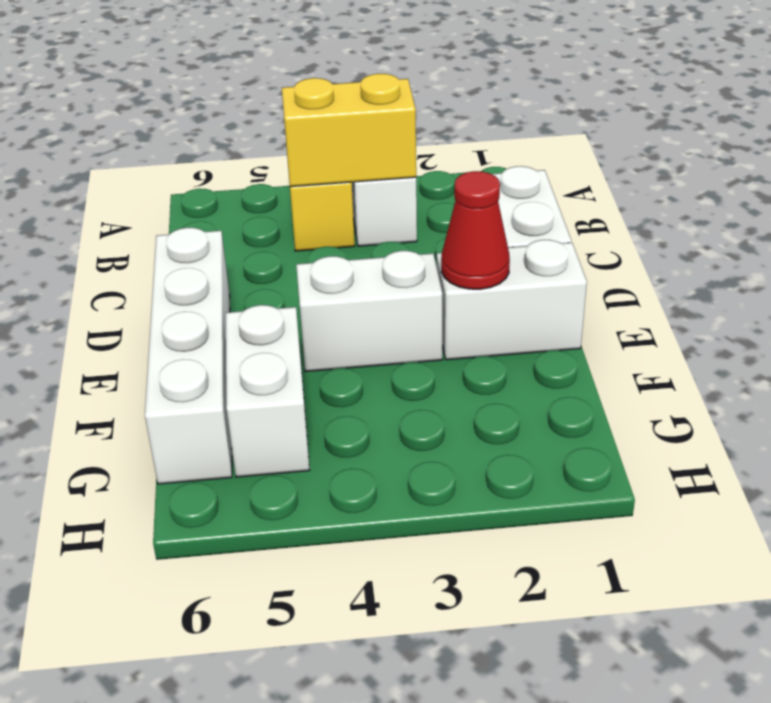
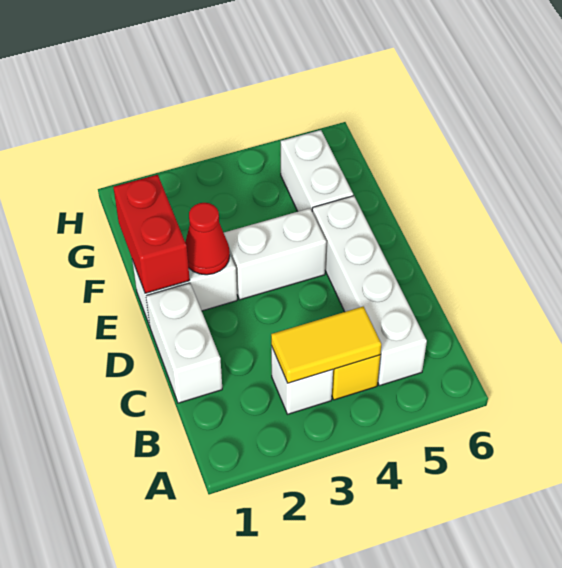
yellow brick B3:B4 level 2 -> yellow tile B3:B4 level 2
white brick D6:G6 level 1 -> white brick B5:E5 level 1
none -> red brick E1:F1 level 2

